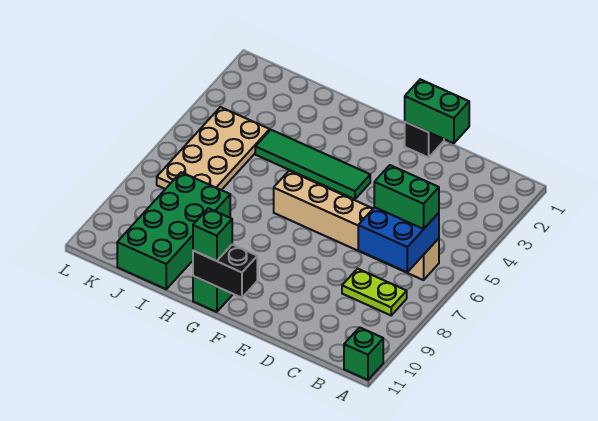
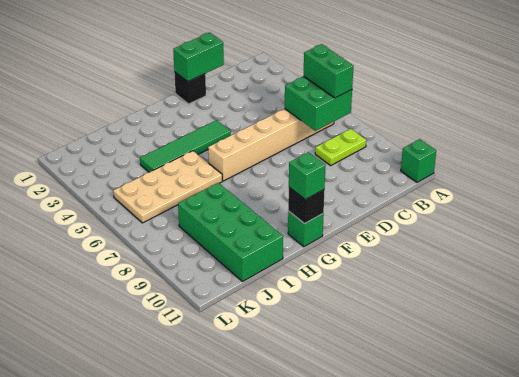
blue brick B6:C7 level 2 -> green brick B6:C7 level 2
green brick B6:C6 level 3 -> green brick B6:B7 level 3
black brick F11:G11 level 2 -> black brick G11 level 2
tan plate J4:K7 level 1 -> tan plate H5:K6 level 1

